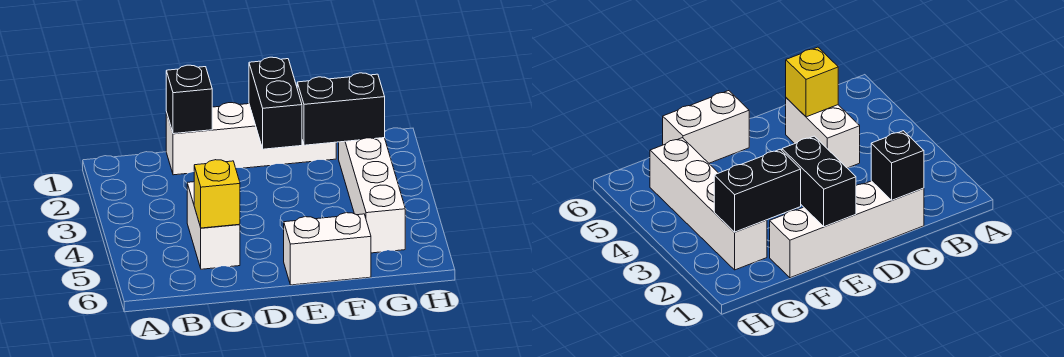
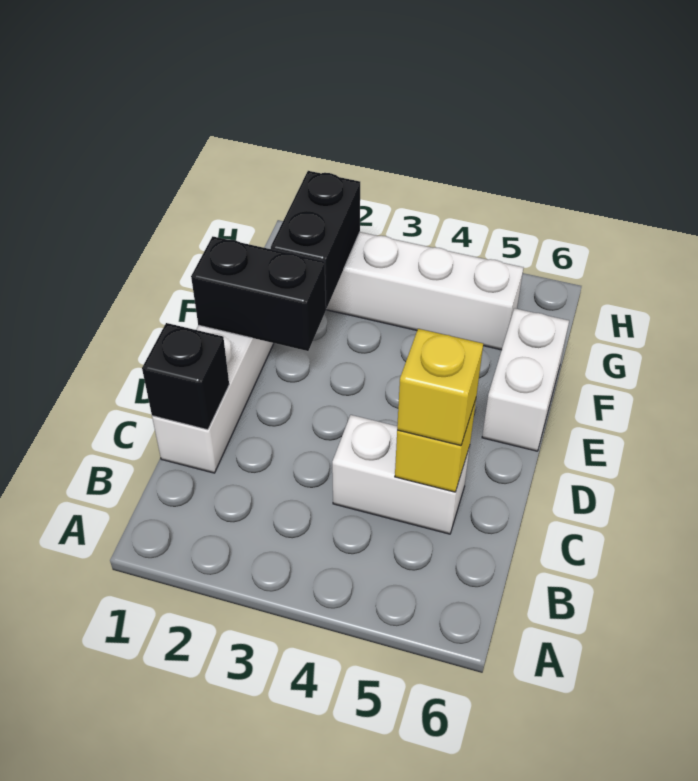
none -> yellow brick C5 level 3

